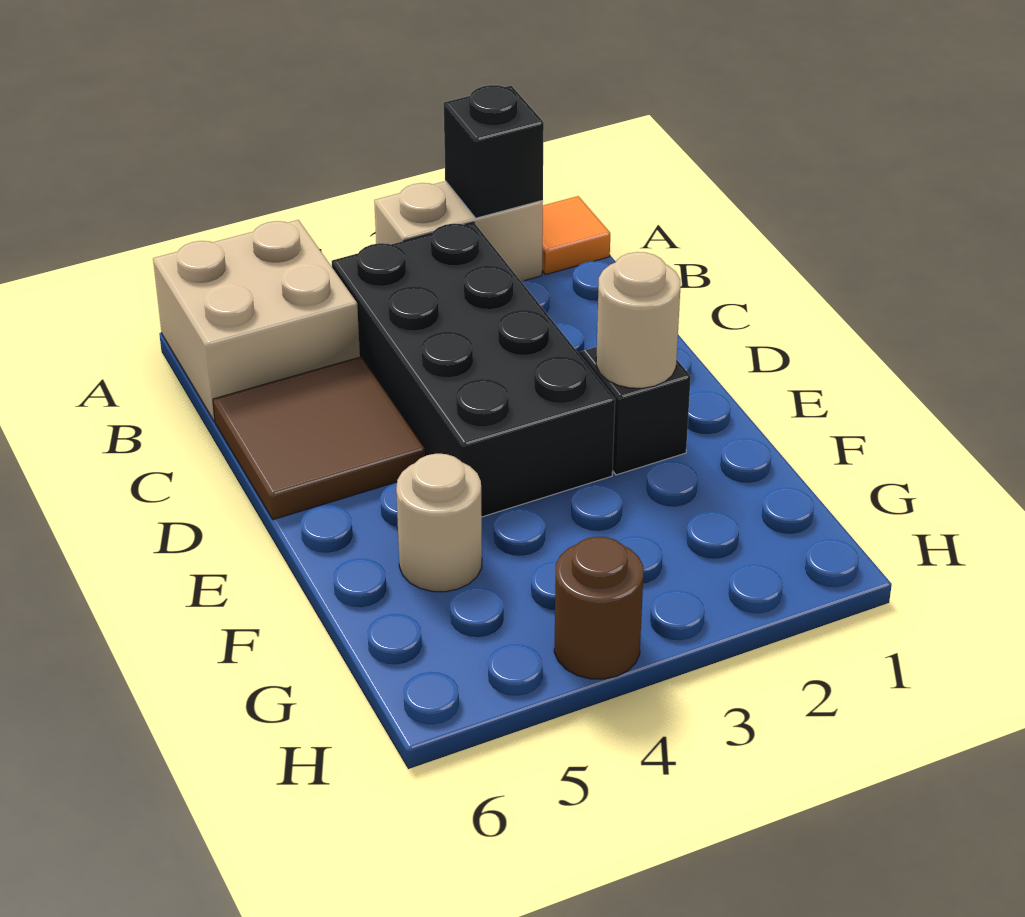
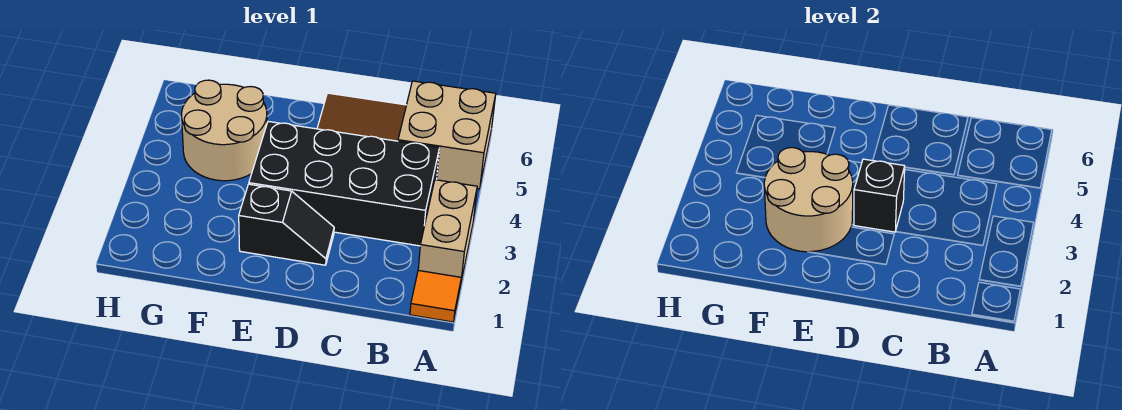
black brick A2 level 2 -> black brick D3 level 2
tan round brick E2 level 2 -> tan round brick E2:F3 level 2
tan round brick F5 level 1 -> tan round brick F4:G5 level 1
brown round brick H4 level 1 -> none

